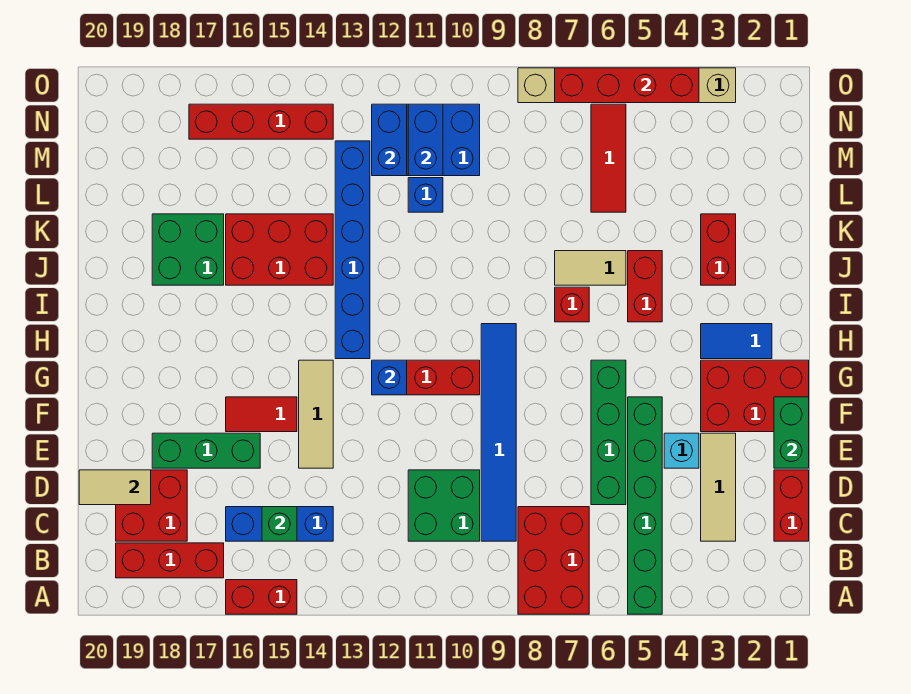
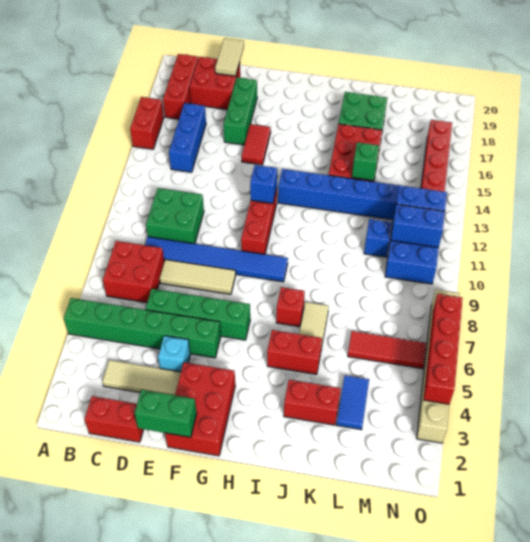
red brick A7:C8 level 1 -> red brick B7:C8 level 1
green brick C15 level 2 -> green brick K14 level 2
tan tile E14:G14 level 1 -> tan tile D8:F8 level 1
blue tile H2:H3 level 1 -> blue tile L3:L4 level 1

